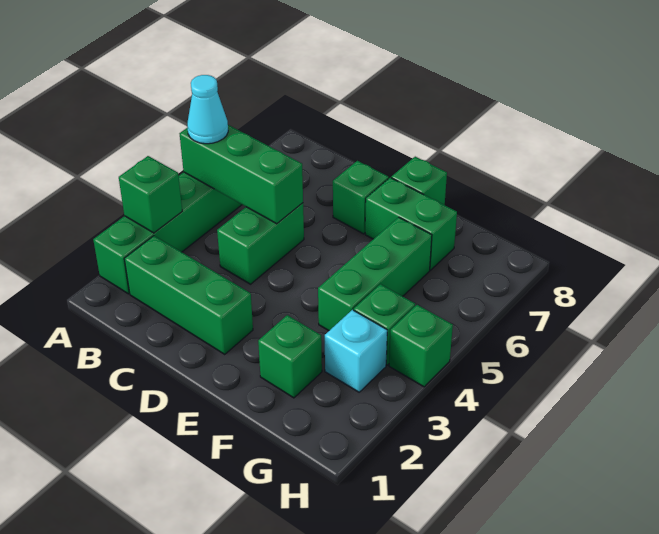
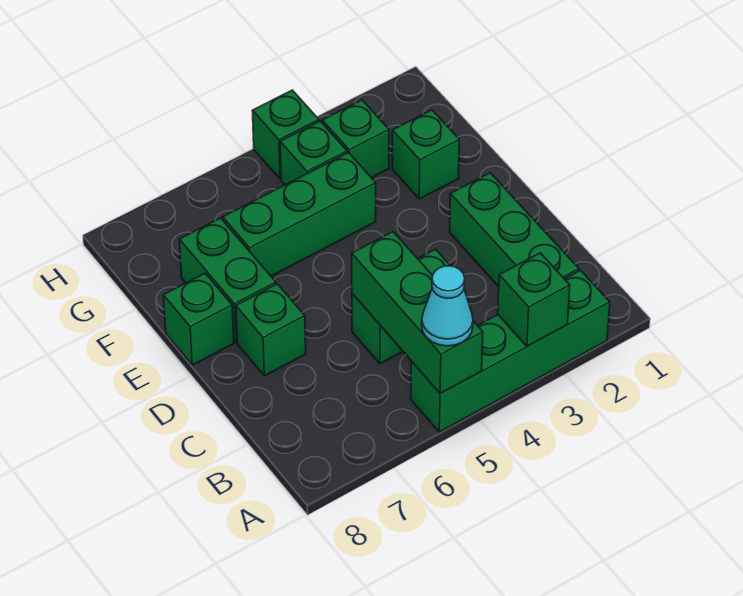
cyan brick G3 level 1 -> green brick G3 level 1

